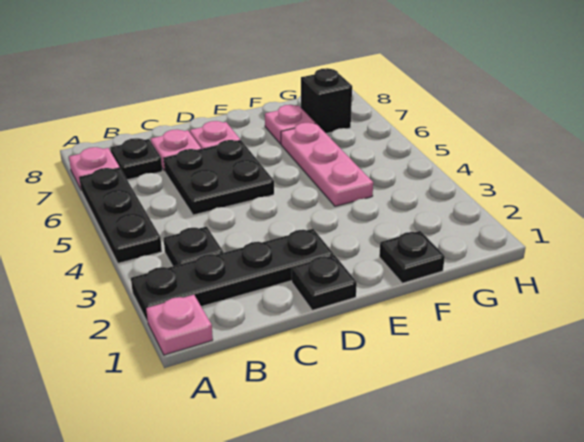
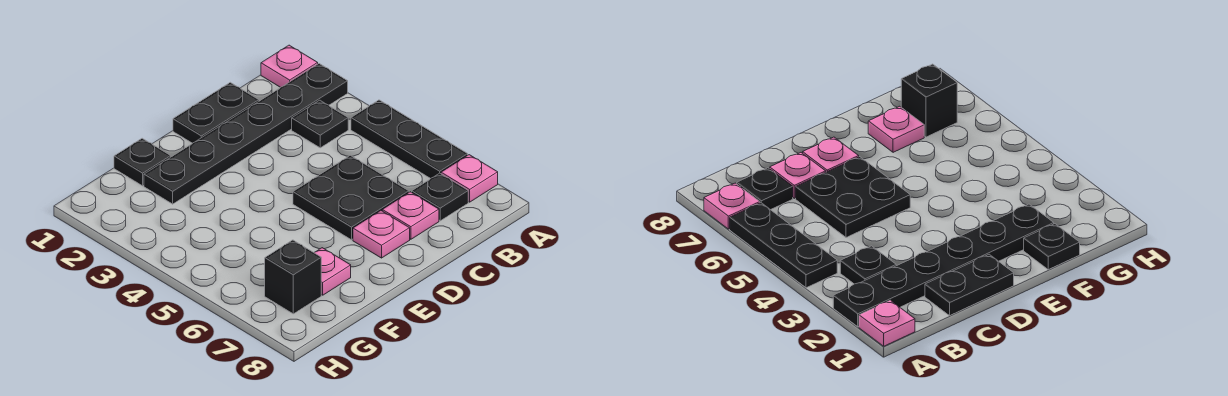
black plate A2:D2 level 1 -> black plate A2:F2 level 1
black plate D1 level 1 -> black plate C1:D1 level 1
pink plate F4:F6 level 1 -> none

